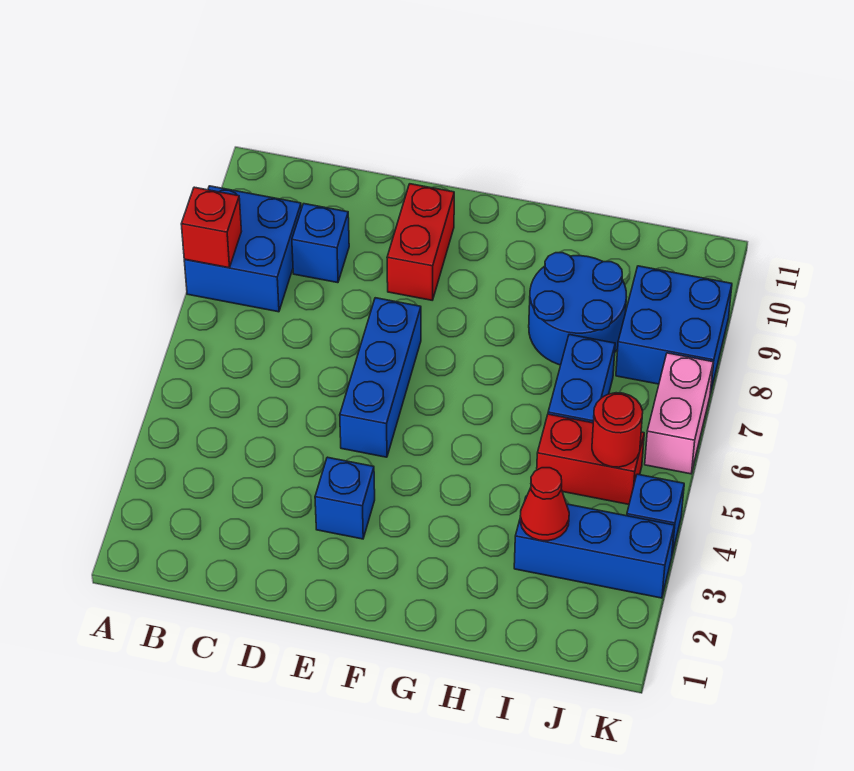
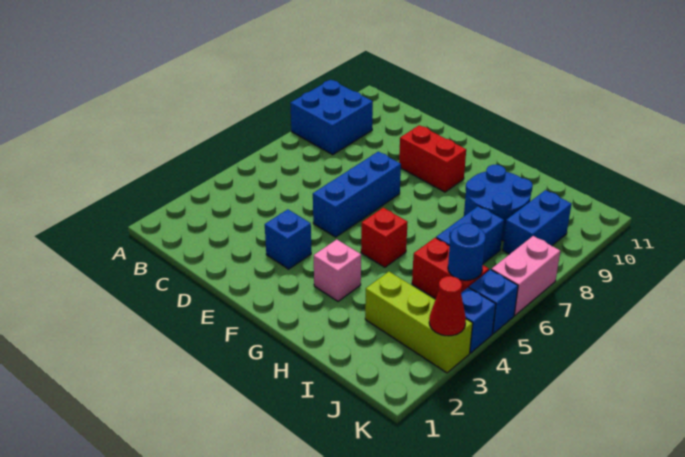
red brick A8 level 2 -> red brick G5 level 1
blue brick C9 level 1 -> blue brick K5 level 1
red brick E9:E10 level 1 -> red brick E9:F9 level 1
none -> pink brick G3 level 1
blue brick I3:K3 level 1 -> lime brick I3:K3 level 1
red cone I3 level 2 -> red cone K3 level 2
red round brick J5 level 2 -> blue round brick J5 level 2
blue brick J8:K9 level 1 -> blue brick J8:J9 level 1

